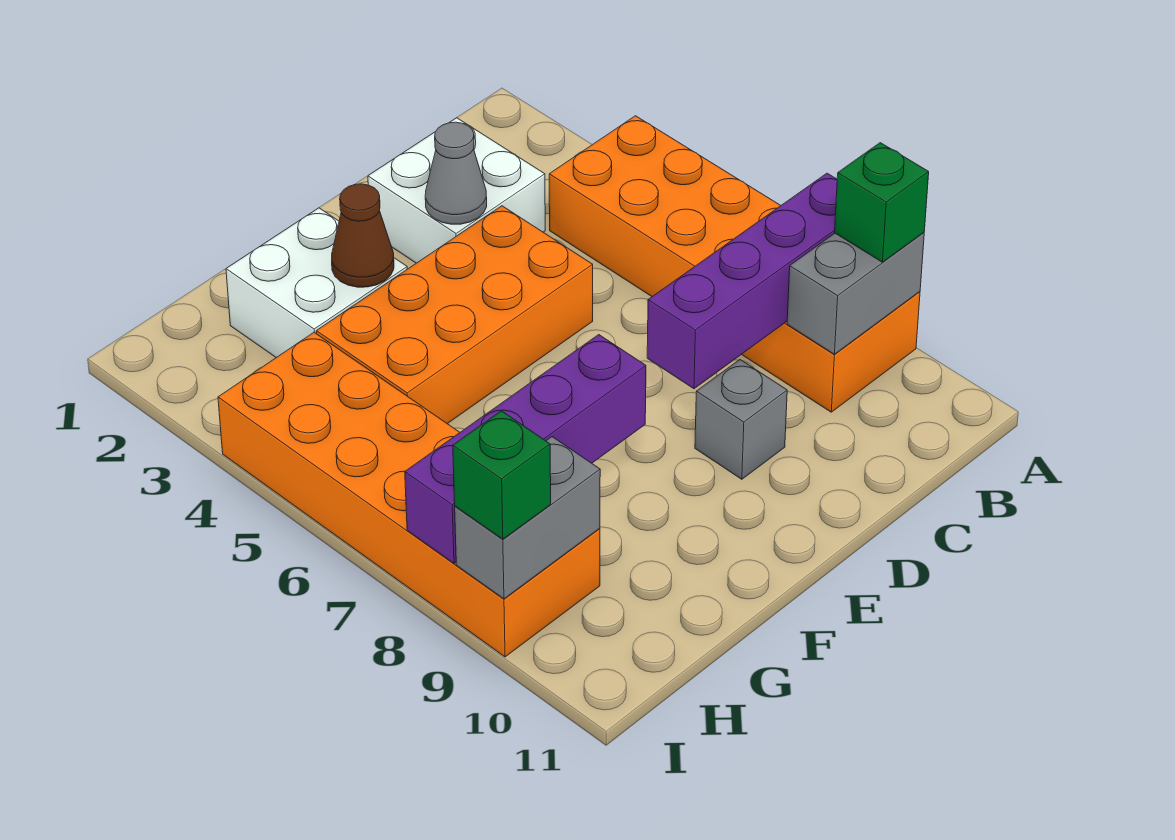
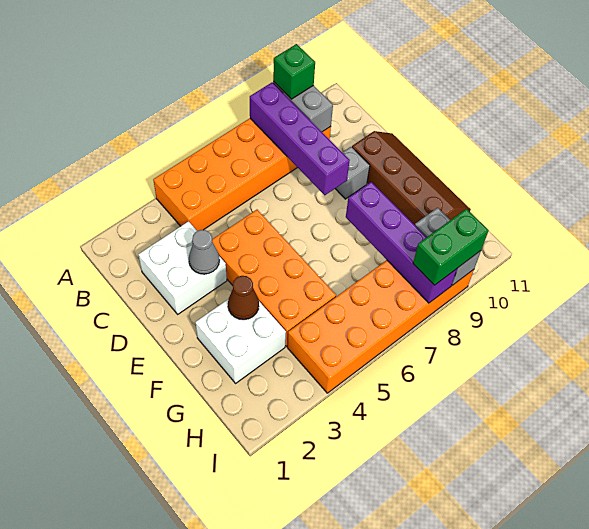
none -> brown slope D10:G11 level 1 top 10
green brick I9 level 3 -> green brick I8:I9 level 3

